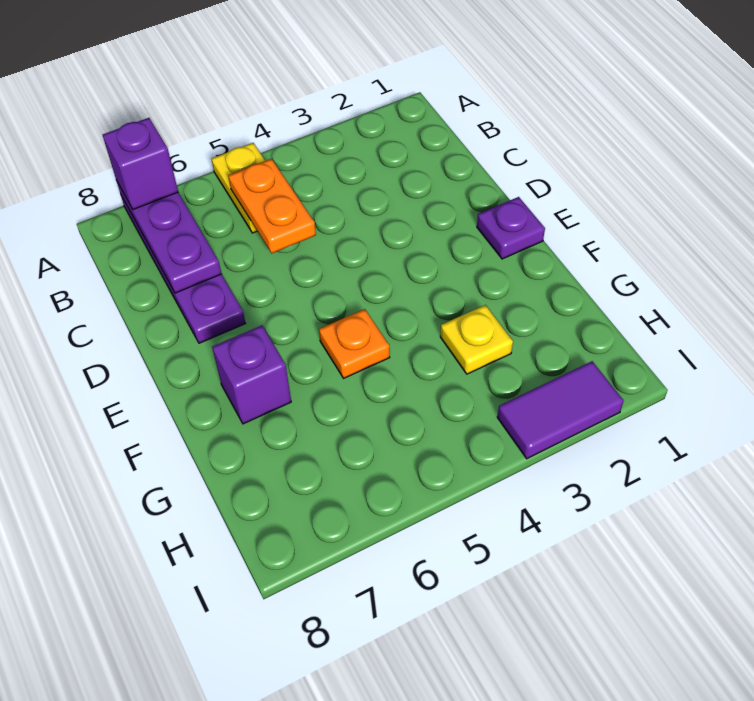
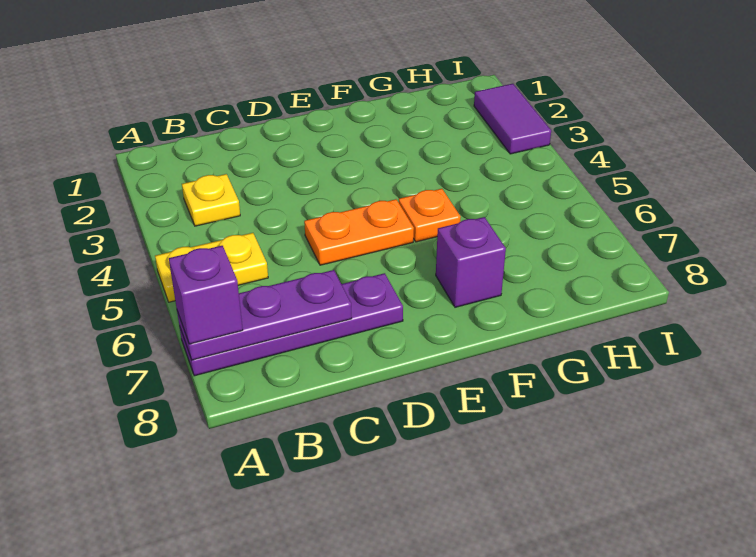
orange plate B5:C5 level 2 -> orange plate D5:E5 level 1
purple plate E1 level 1 -> none
yellow plate G3 level 1 -> yellow plate B3 level 1

